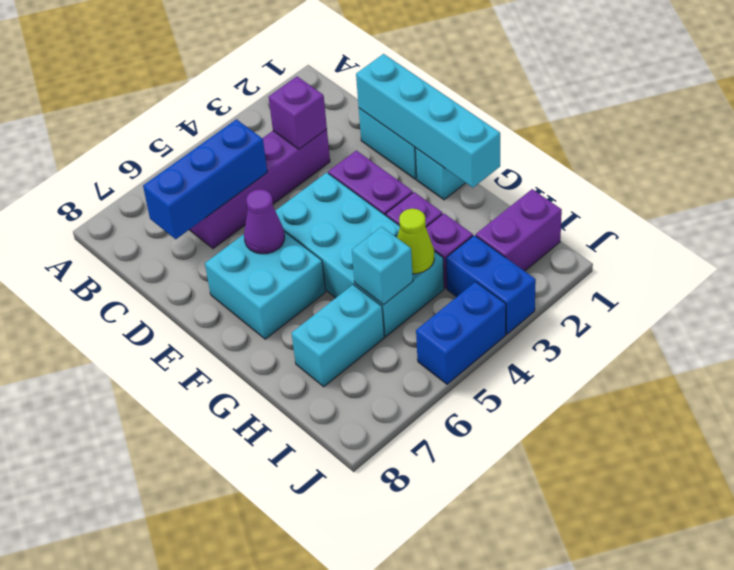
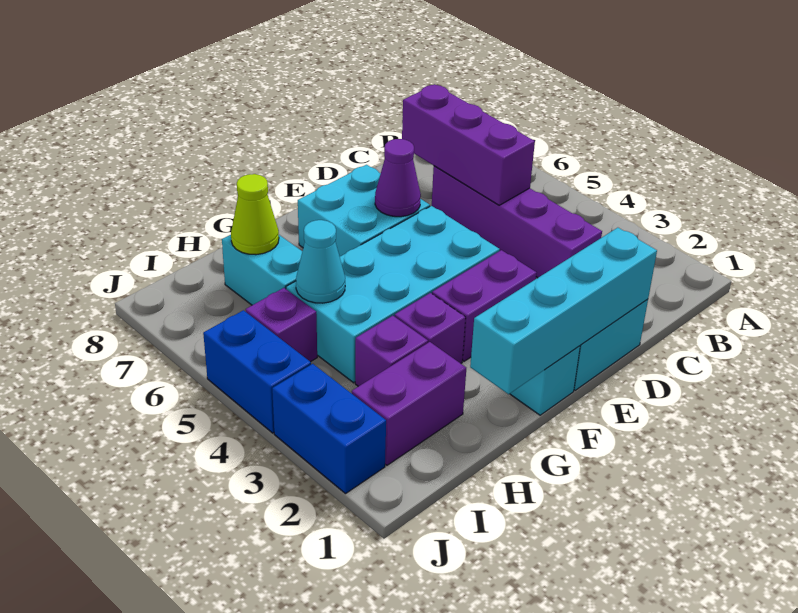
purple brick C3 level 2 -> purple brick I5 level 1
blue brick C5:C7 level 2 -> purple brick C5:C7 level 2
lime cone H4 level 2 -> lime cone H7 level 2
cyan brick H5 level 2 -> cyan cone H5 level 2
purple brick I1:I2 level 1 -> purple brick H2:I2 level 1
blue brick I3:J3 level 1 -> blue brick J2:J3 level 1

